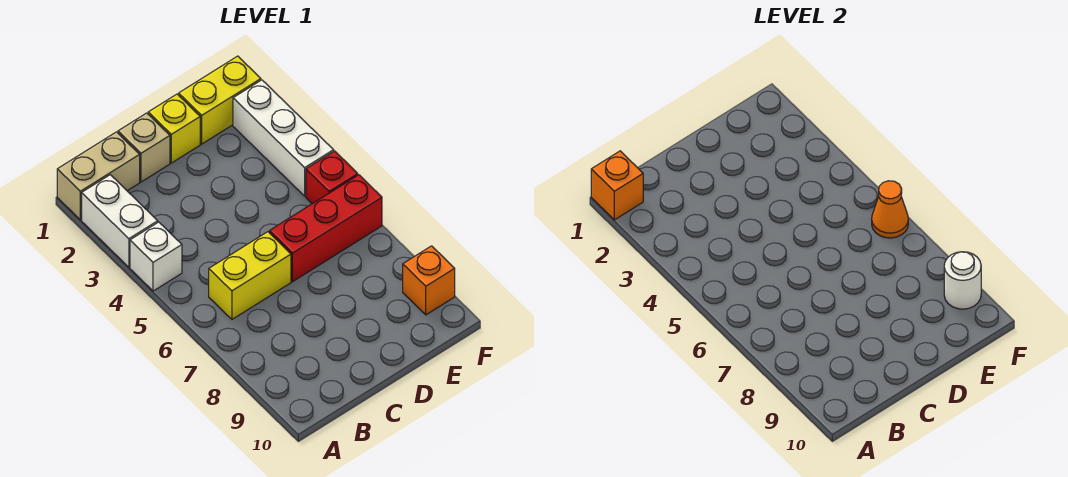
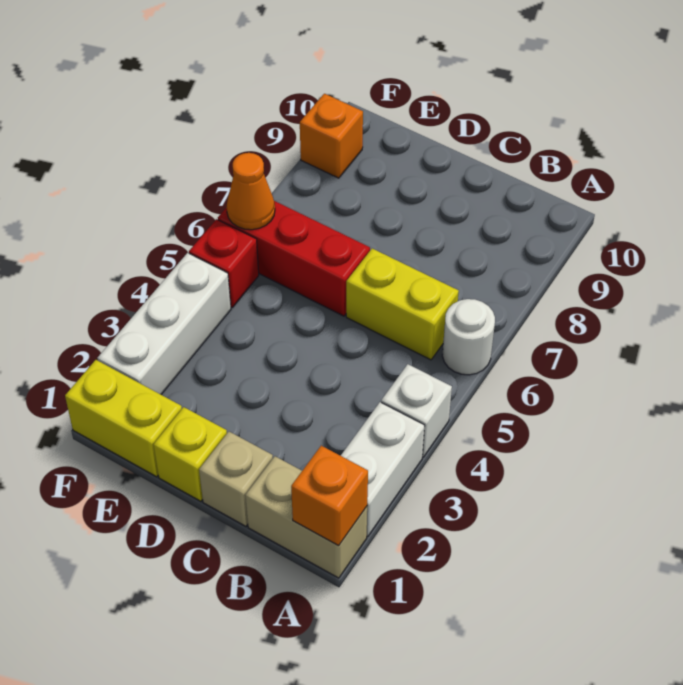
white round brick F9 level 2 -> white round brick A6 level 1

